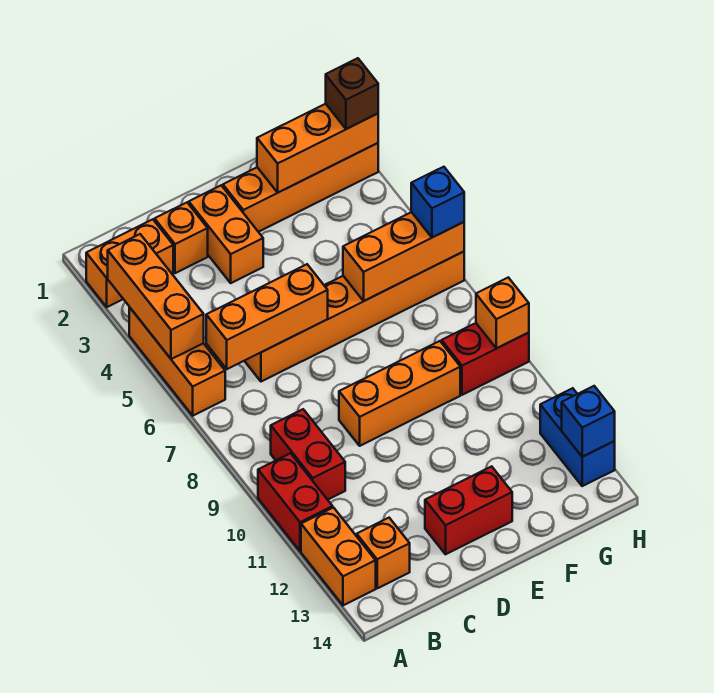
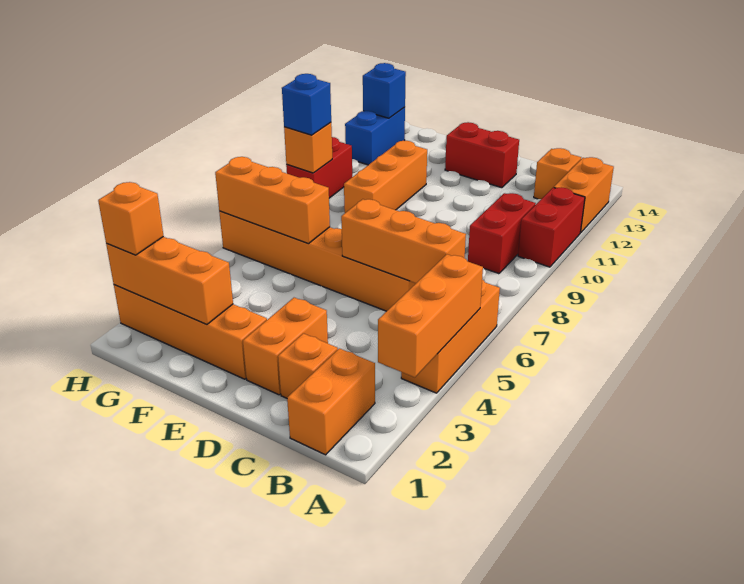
orange brick A2:B2 level 1 -> orange brick B1:B2 level 1
orange brick D9:F9 level 1 -> orange brick F9:F11 level 1
red brick G9:H9 level 1 -> red brick H9:H10 level 1
brown brick H2 level 3 -> orange brick H2 level 3
blue brick H6 level 3 -> blue brick H9 level 3

